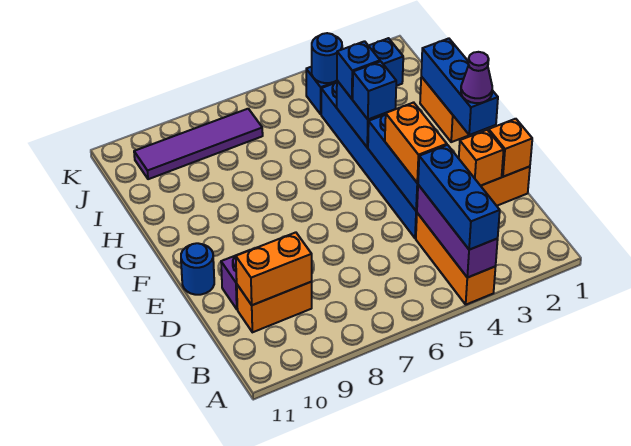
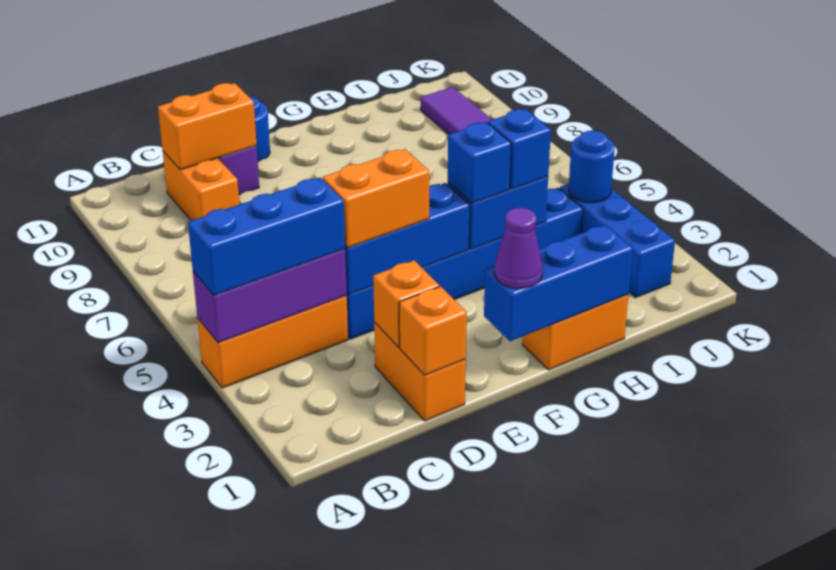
orange brick C9:C10 level 2 -> orange brick C10:D10 level 2

